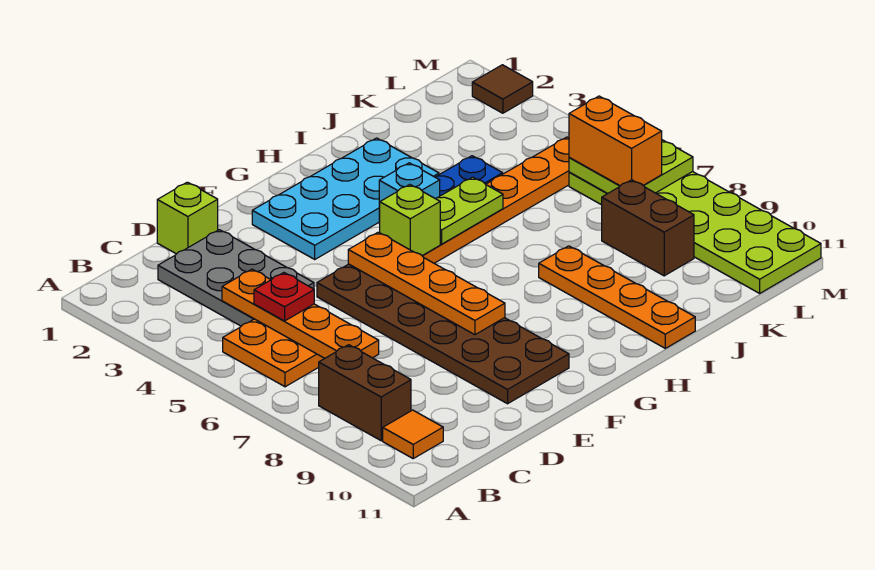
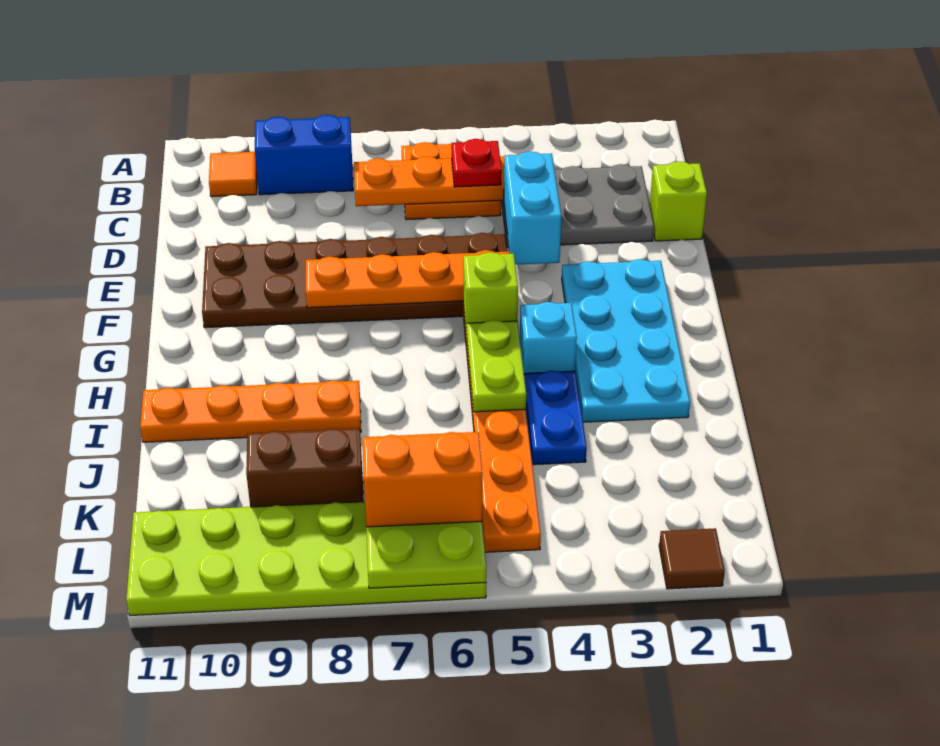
brown brick B8:B9 level 1 -> blue brick B8:B9 level 1
none -> cyan brick D4:E4 level 2

